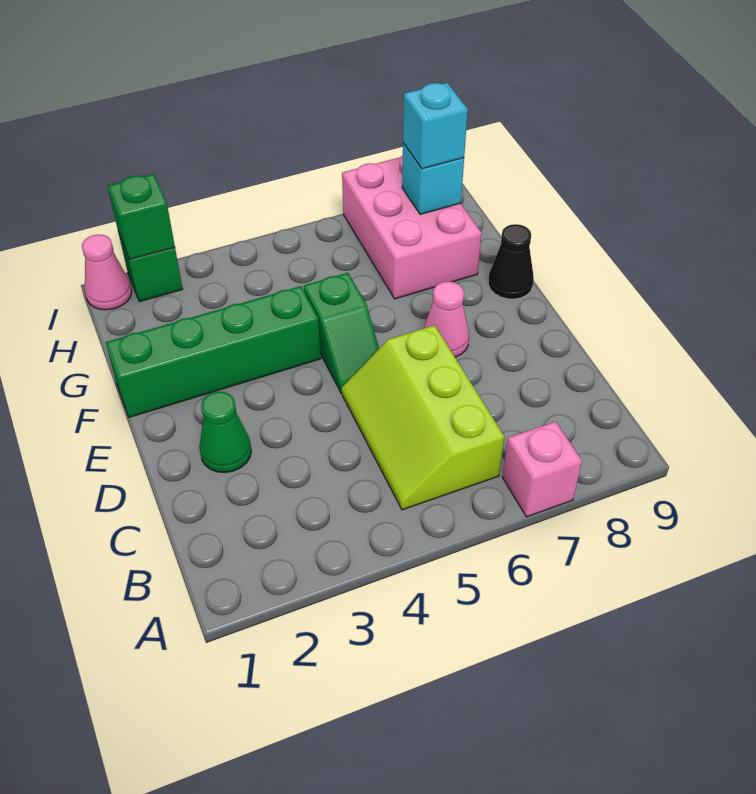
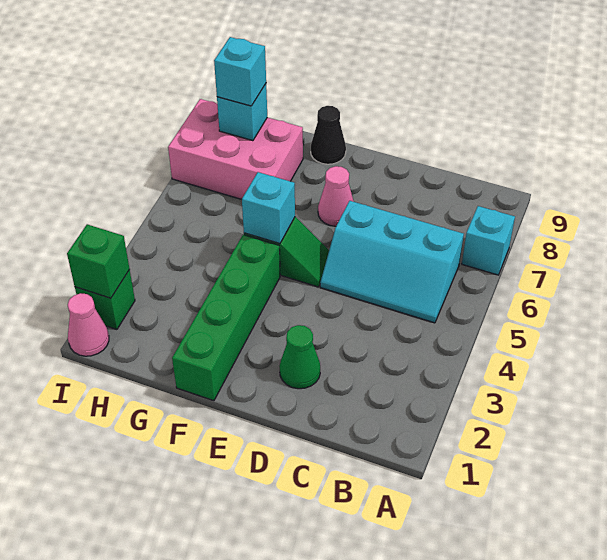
pink brick A7 level 1 -> cyan brick A7 level 1
lime slope B5:D6 level 1 top 6 -> cyan slope B5:D6 level 1 top 6
none -> cyan brick F5 level 2

